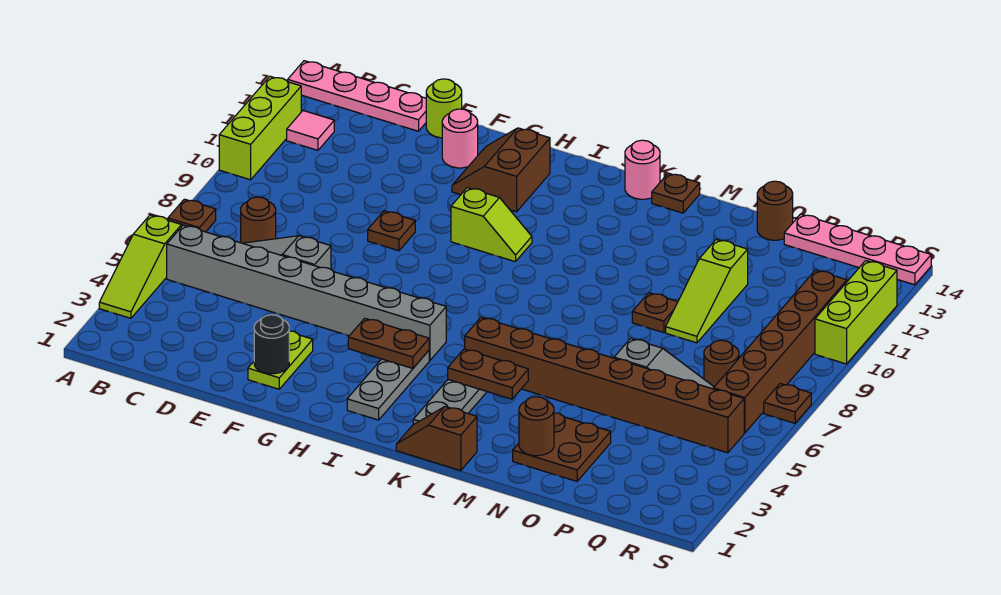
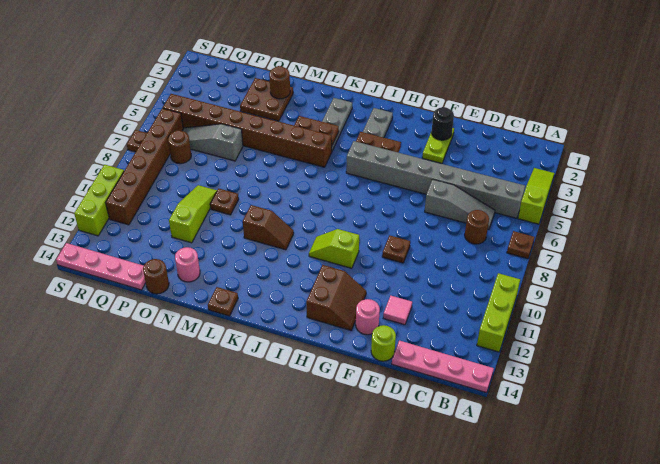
pink tile B12 level 1 -> pink tile E12 level 1
brown slope K1:L1 level 1 top L -> brown slope K10:L10 level 1 top L
pink round brick K14 level 1 -> pink round brick N13 level 1

